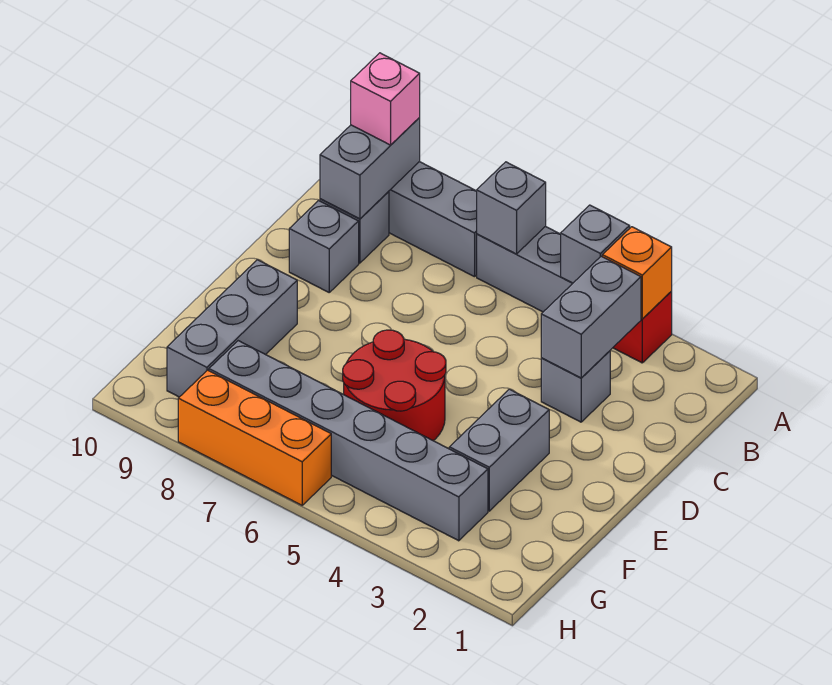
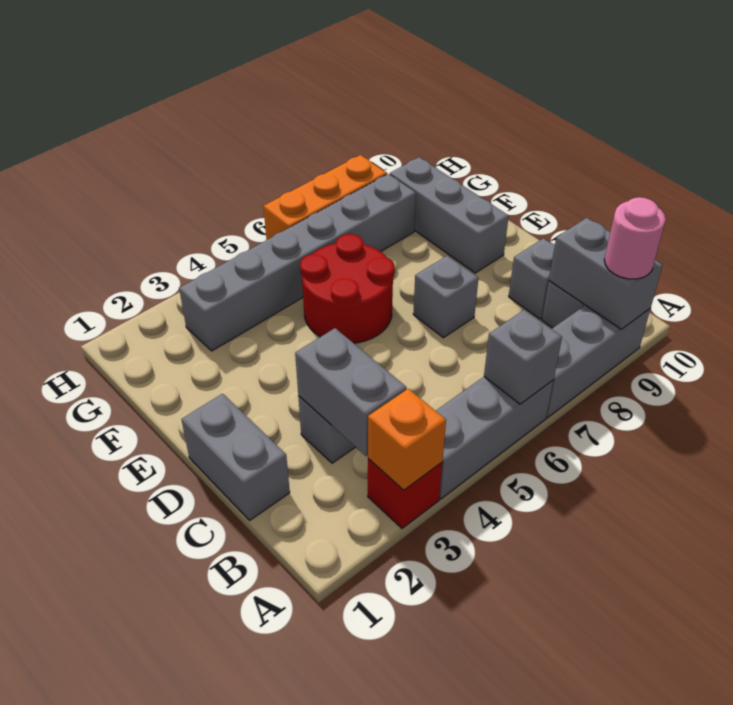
grey brick A4 level 2 -> grey brick D7 level 1
pink brick A9 level 3 -> pink round brick A9 level 3
grey brick E3:F3 level 1 -> grey brick C1:D1 level 1

